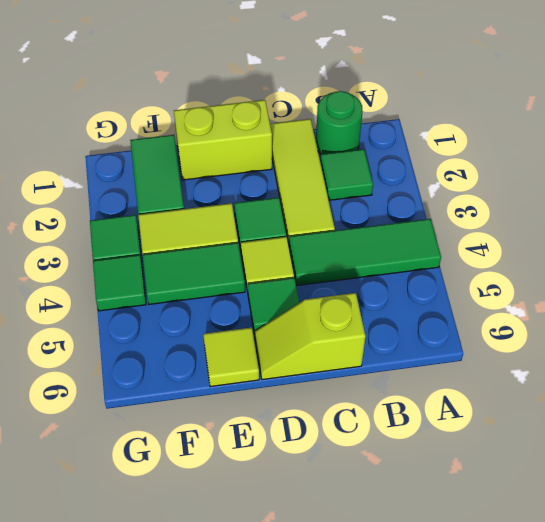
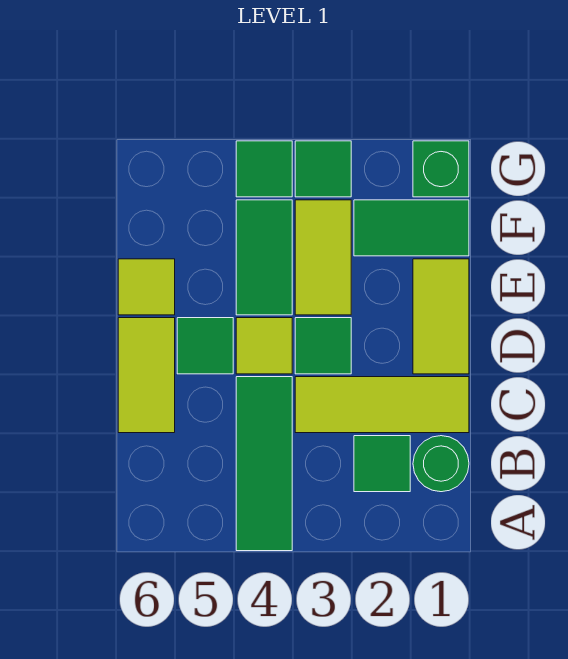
lime slope C6:D6 level 1 top C -> lime tile C6:D6 level 1
lime brick D1:E1 level 1 -> lime tile D1:E1 level 1
none -> green brick G1 level 1

